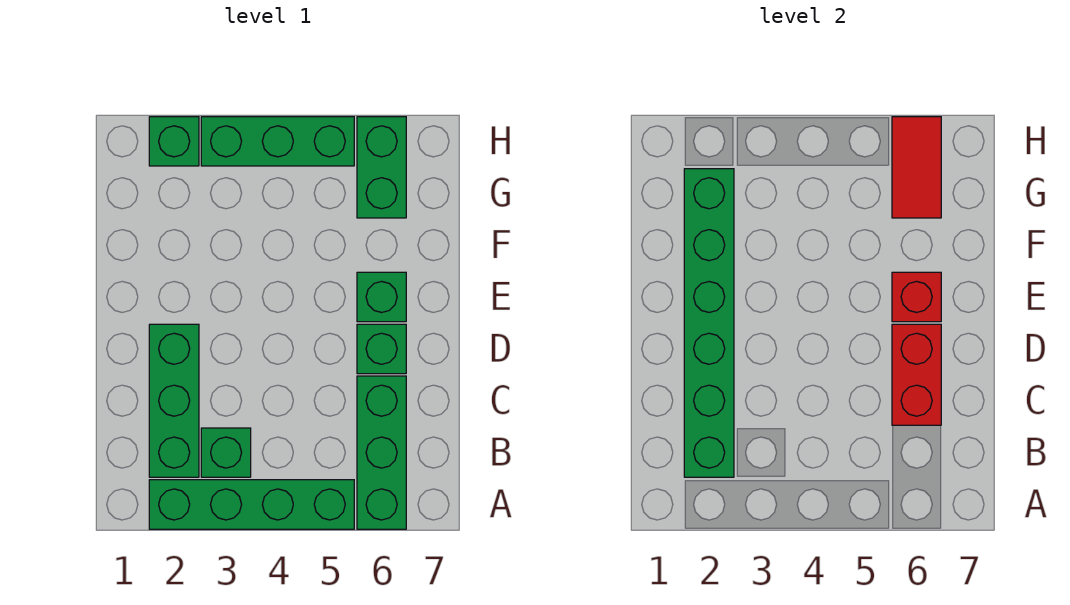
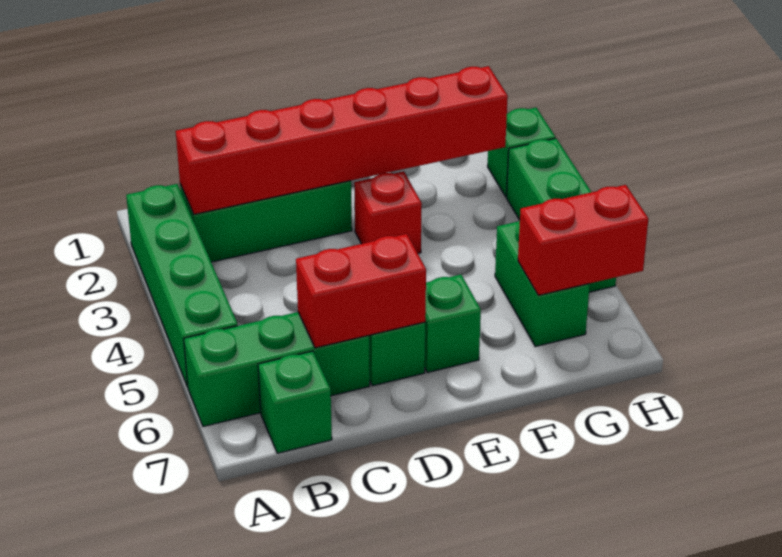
green brick B2:G2 level 2 -> red brick B2:G2 level 2
green brick B3 level 1 -> green brick B7 level 1
red brick E6 level 2 -> red brick E3 level 1
green brick G6:H6 level 1 -> green brick G5:G6 level 1
red tile G6:H6 level 2 -> red brick G6:H6 level 2

